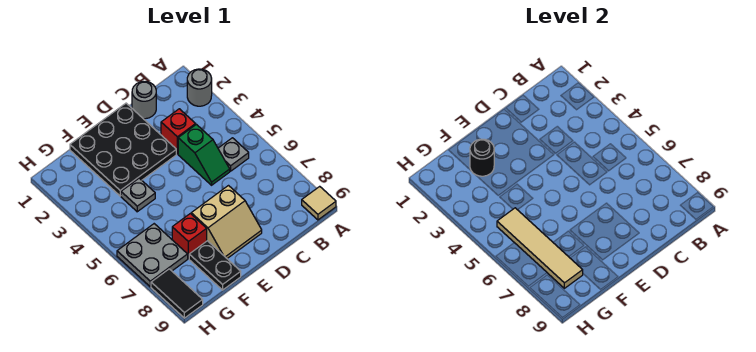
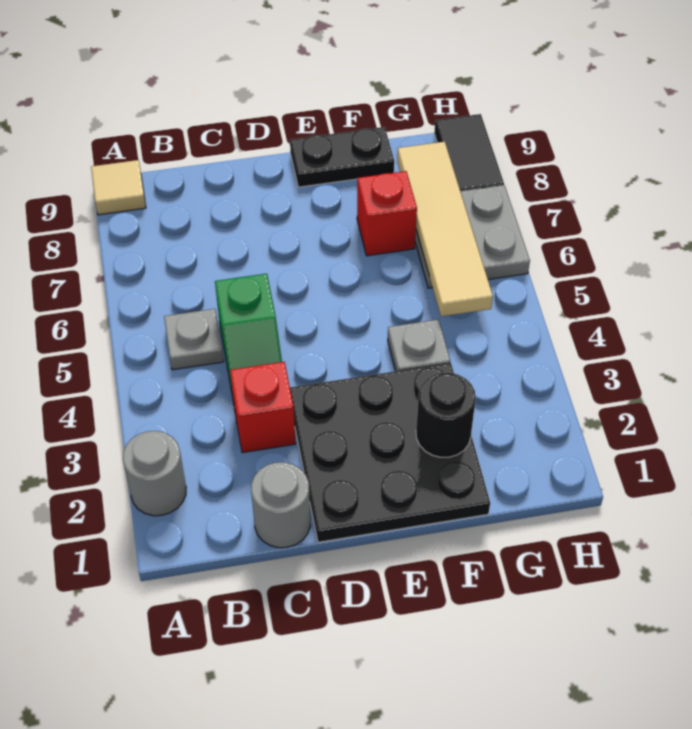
green slope C4:C5 level 1 top 4 -> green slope C4:C5 level 1 top 5
tan slope D7:E8 level 1 top 7 -> none
black plate F8:F9 level 1 -> black plate E9:F9 level 1

